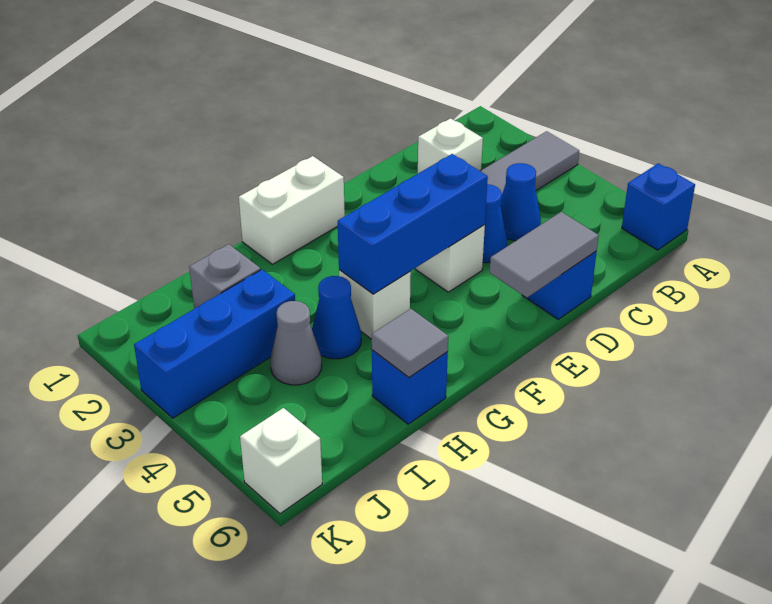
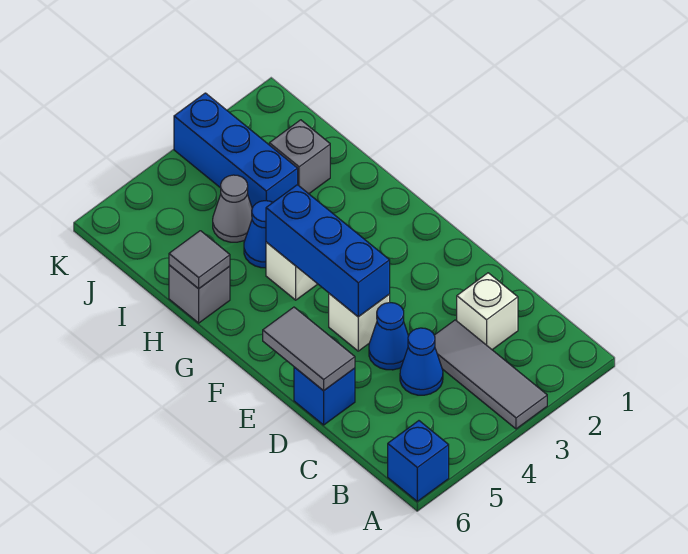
white brick F1:G1 level 1 -> none
blue brick H6 level 1 -> grey brick H6 level 1
white brick K6 level 1 -> none

